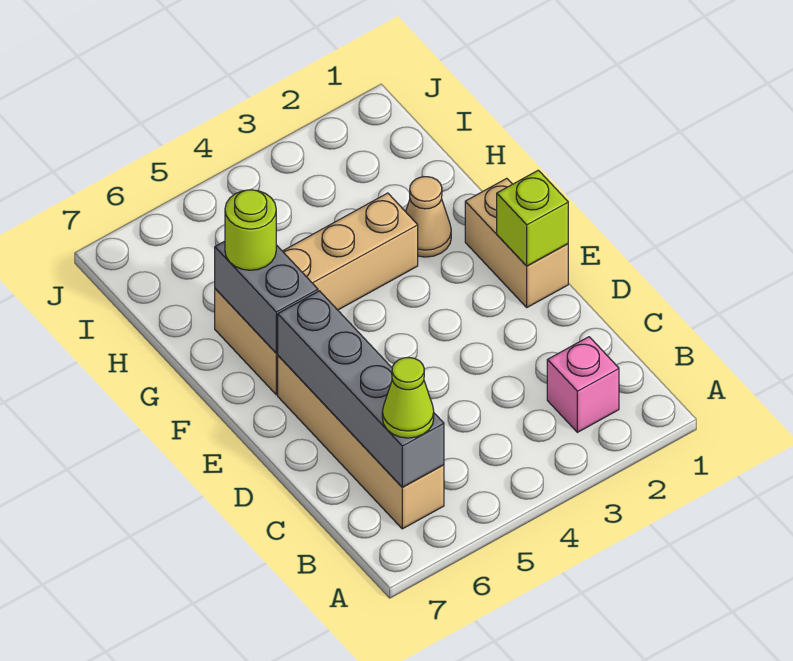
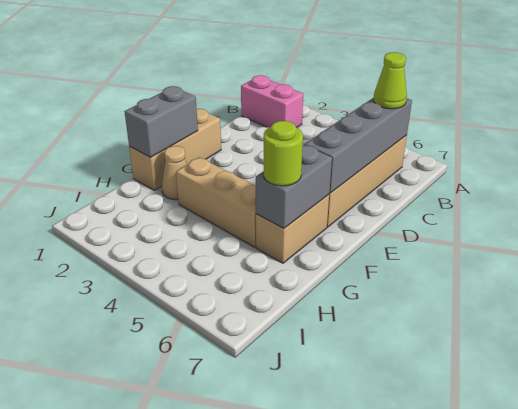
pink brick B2 level 1 -> pink brick B1:B2 level 1
tan brick E1:F1 level 1 -> tan brick E1:G1 level 1
lime brick E1 level 2 -> none
none -> grey brick F1:G1 level 2

